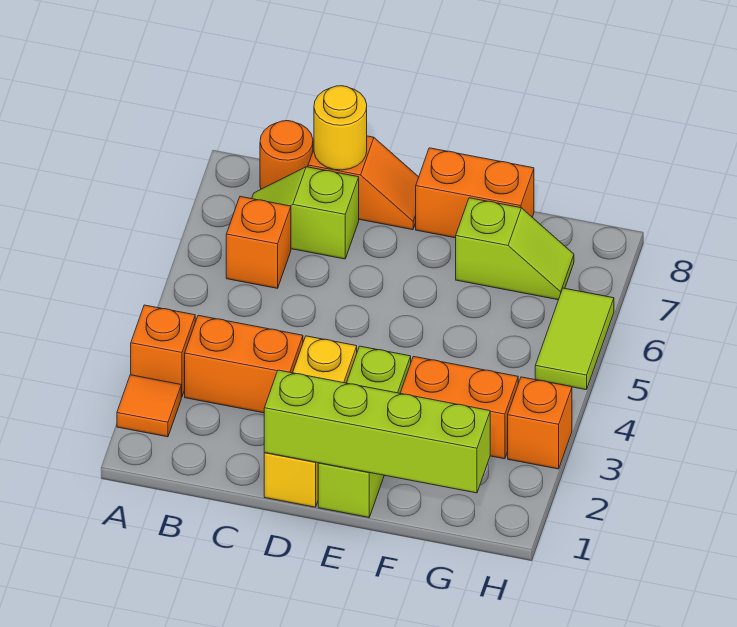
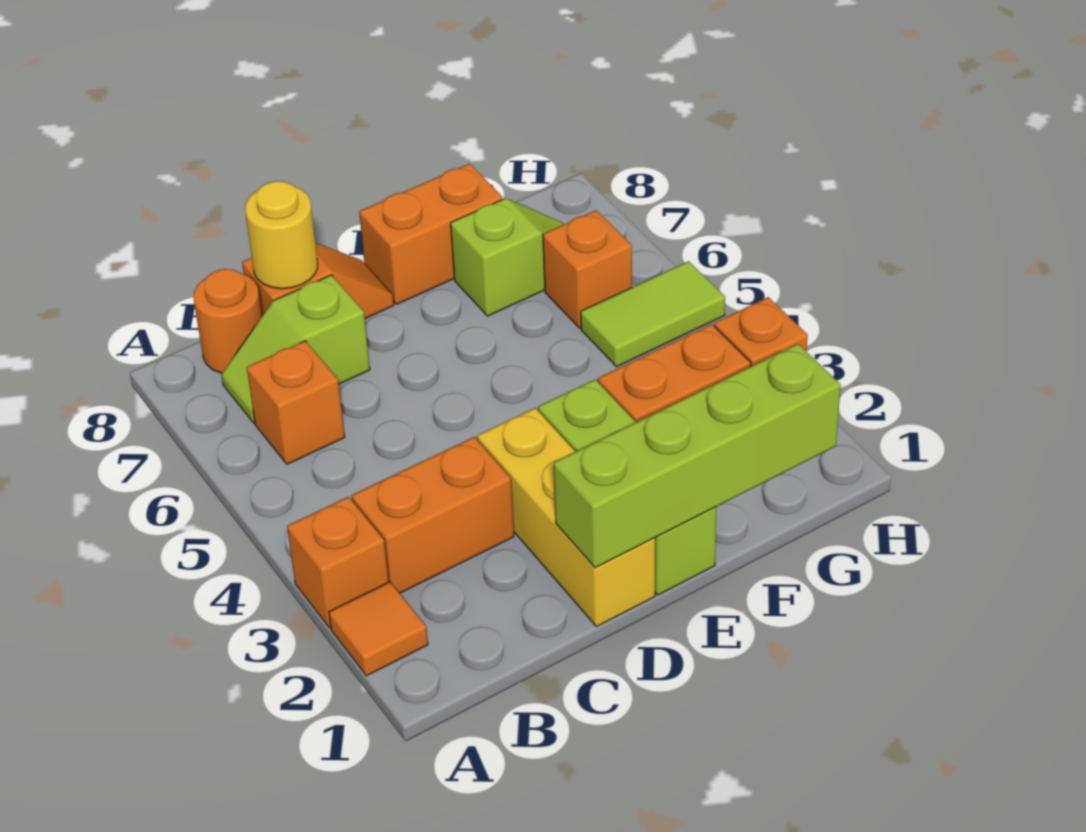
none -> orange brick G6 level 1
lime tile H5:H6 level 1 -> lime tile G5:H5 level 1

